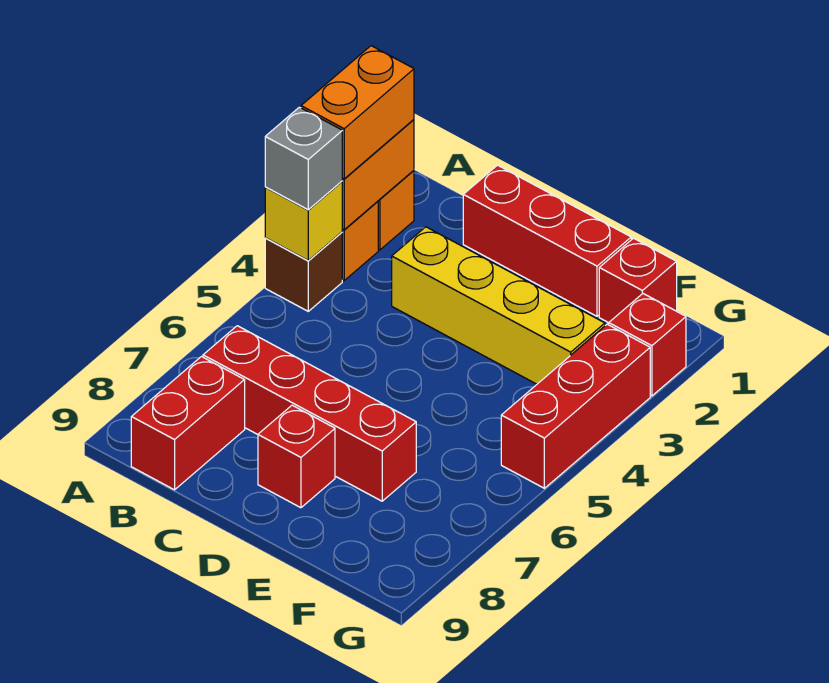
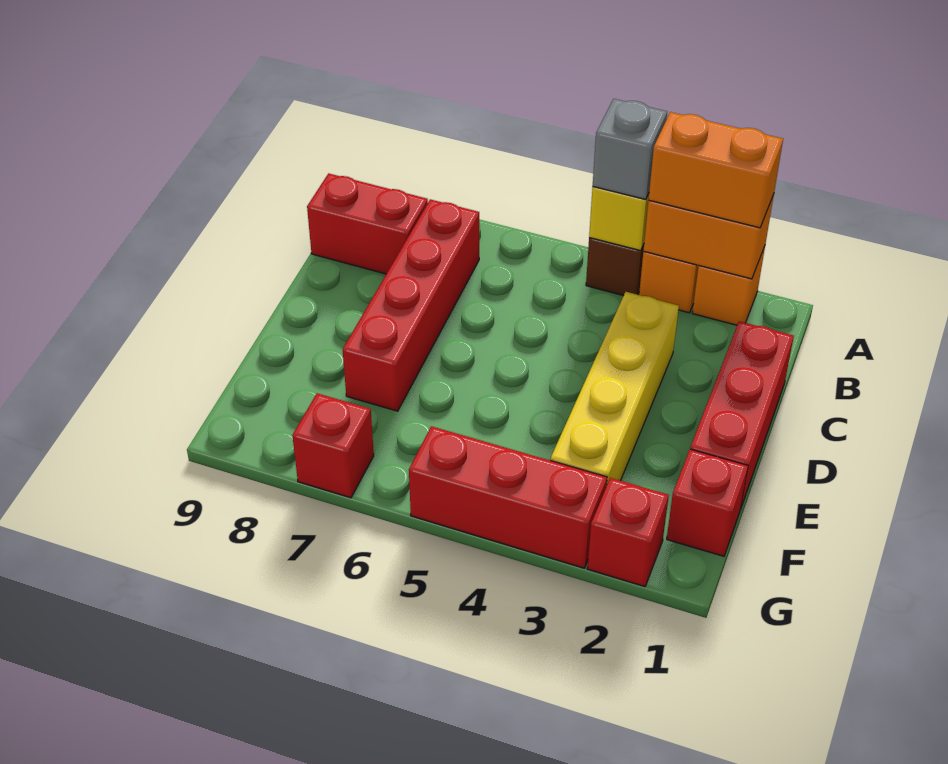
red brick D8 level 1 -> red brick G7 level 1

